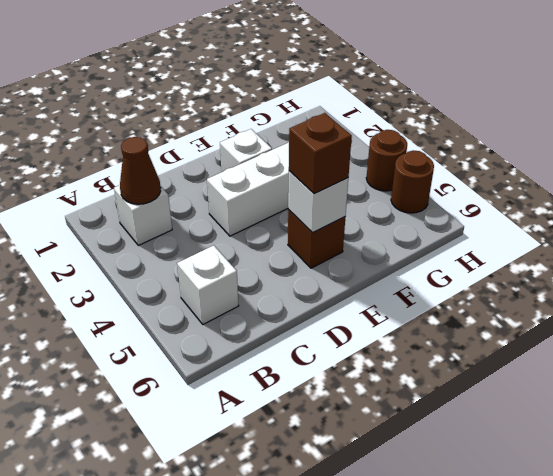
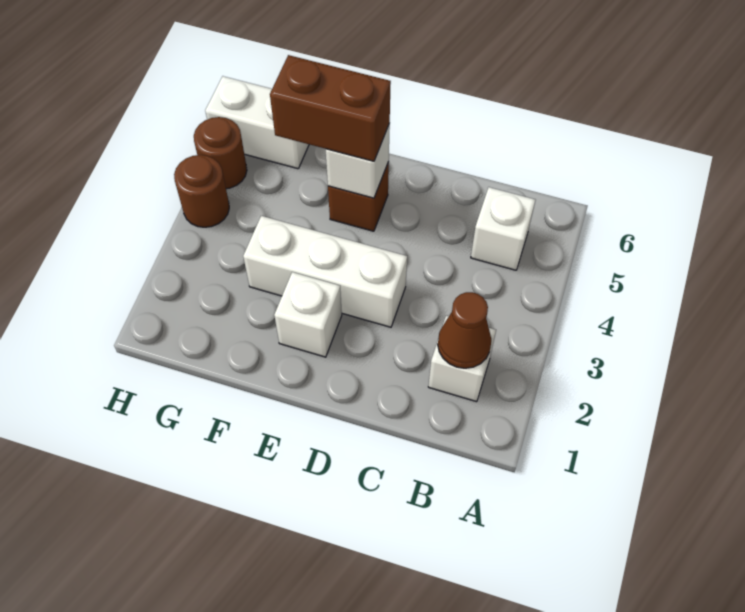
brown brick E5 level 3 -> brown brick E5:F5 level 3
none -> white brick G6:H6 level 1

